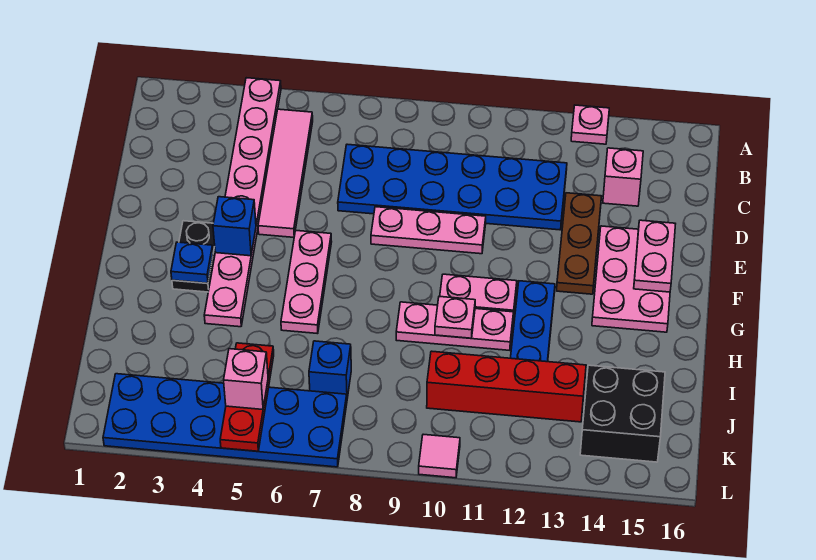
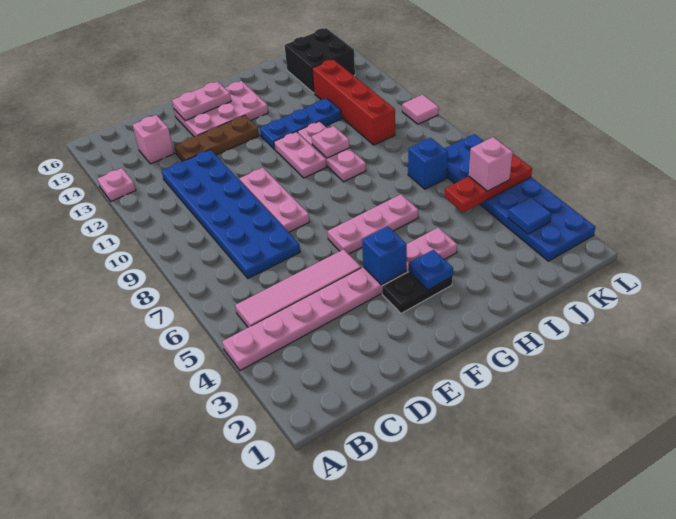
none -> blue tile K3 level 2

